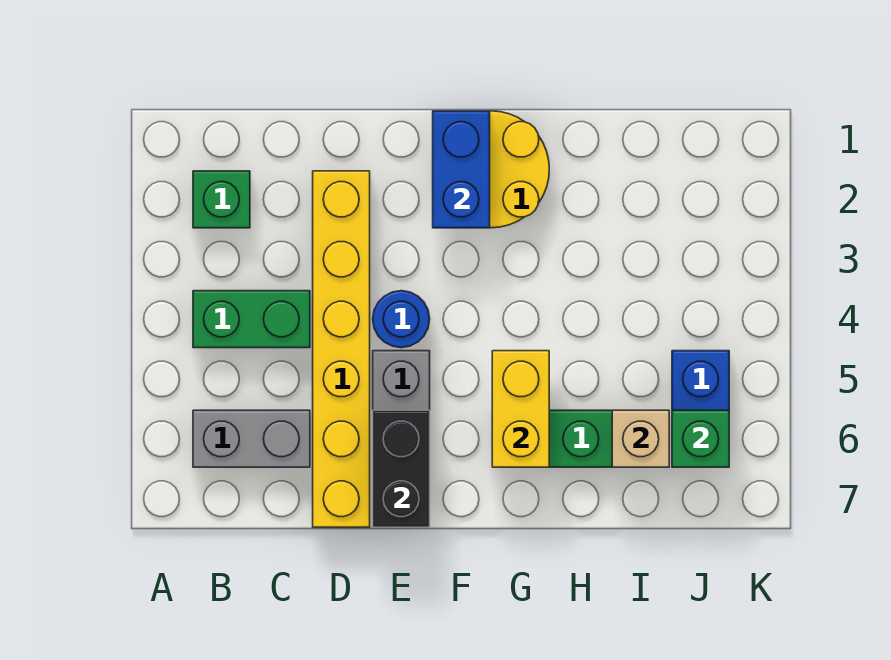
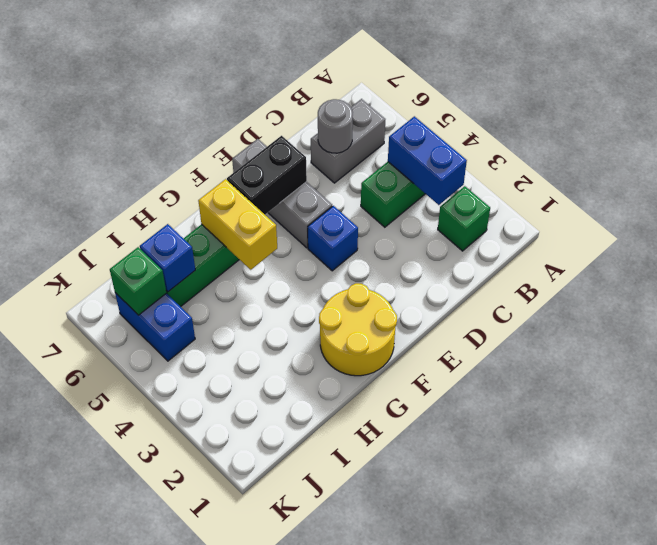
none -> grey round brick C6 level 2
yellow brick D2:D7 level 1 -> none
blue round brick E4 level 1 -> blue brick E4 level 1
black brick E6:E7 level 2 -> black brick E6:F6 level 2
blue brick F1:F2 level 2 -> blue brick B3:B4 level 2
tan brick I6 level 2 -> blue brick I6 level 2

